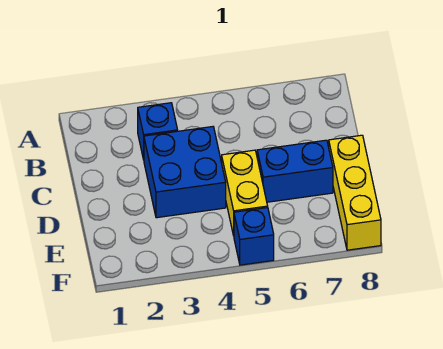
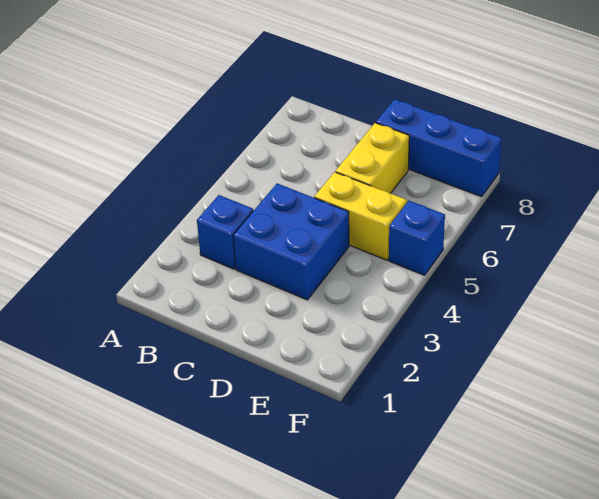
blue brick D6:D7 level 1 -> yellow brick D6:D7 level 1
yellow brick D8:F8 level 1 -> blue brick D8:F8 level 1

